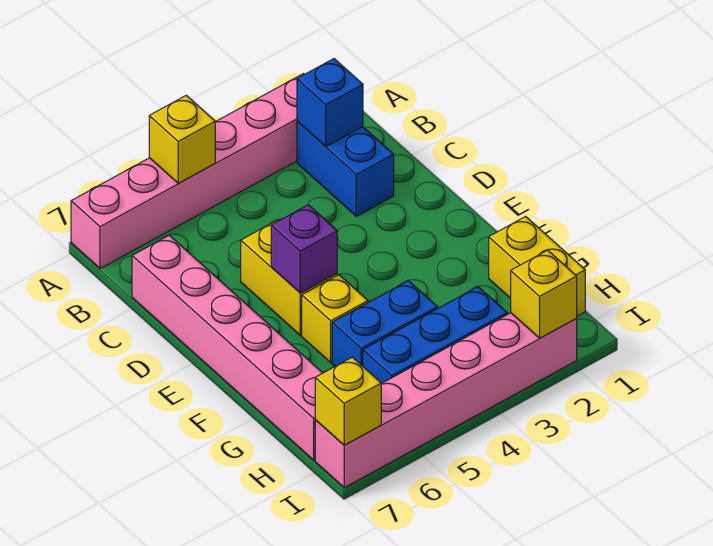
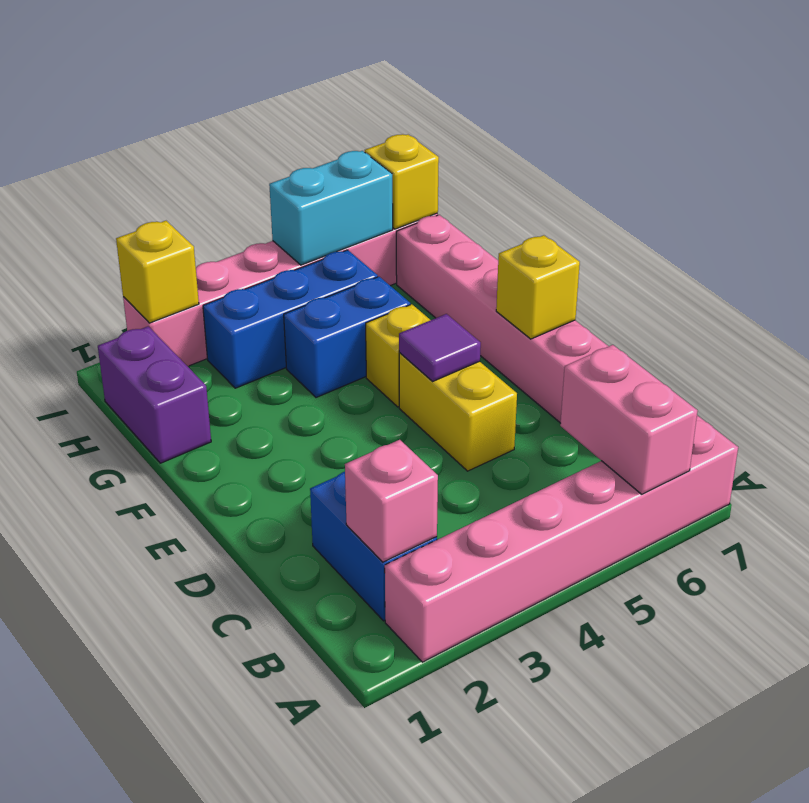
yellow brick A5 level 2 -> yellow brick E7 level 2
none -> pink brick A6:B6 level 2
blue brick B2 level 2 -> pink brick B2 level 2
purple brick E5 level 2 -> purple tile E5 level 2
yellow brick G1:H1 level 1 -> purple brick G1:H1 level 1
none -> cyan brick I5:I6 level 2

